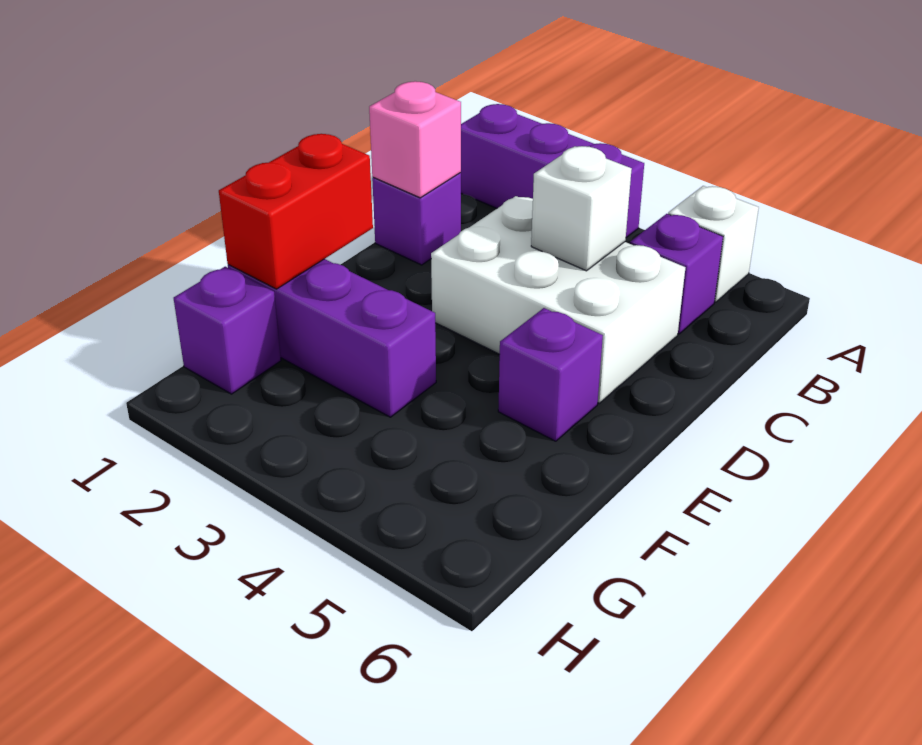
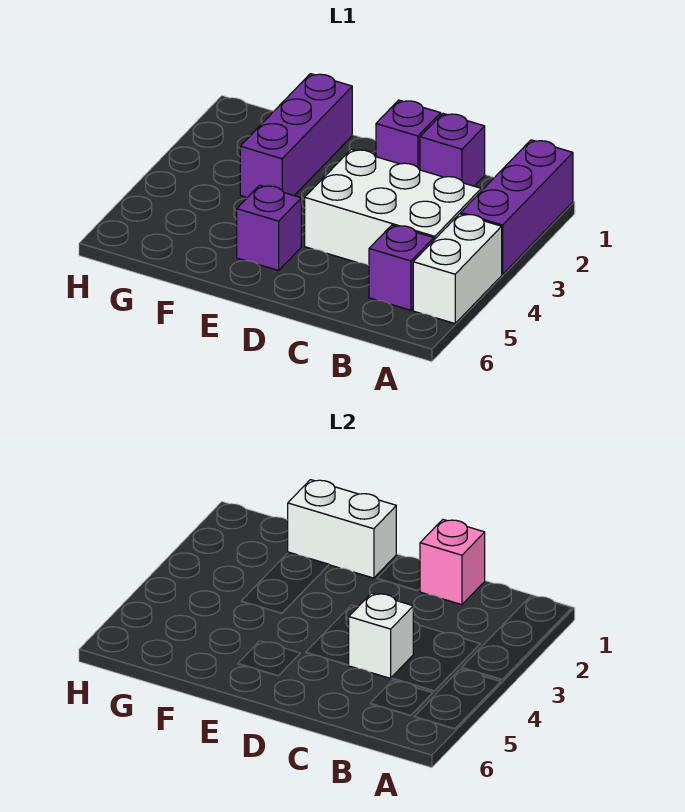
white brick A5 level 1 -> white brick A4:A5 level 1
white brick C3:D5 level 1 -> white brick B3:D4 level 1
red brick E1:F1 level 2 -> white brick E1:F1 level 2
purple brick G1 level 1 -> purple brick D1 level 1

